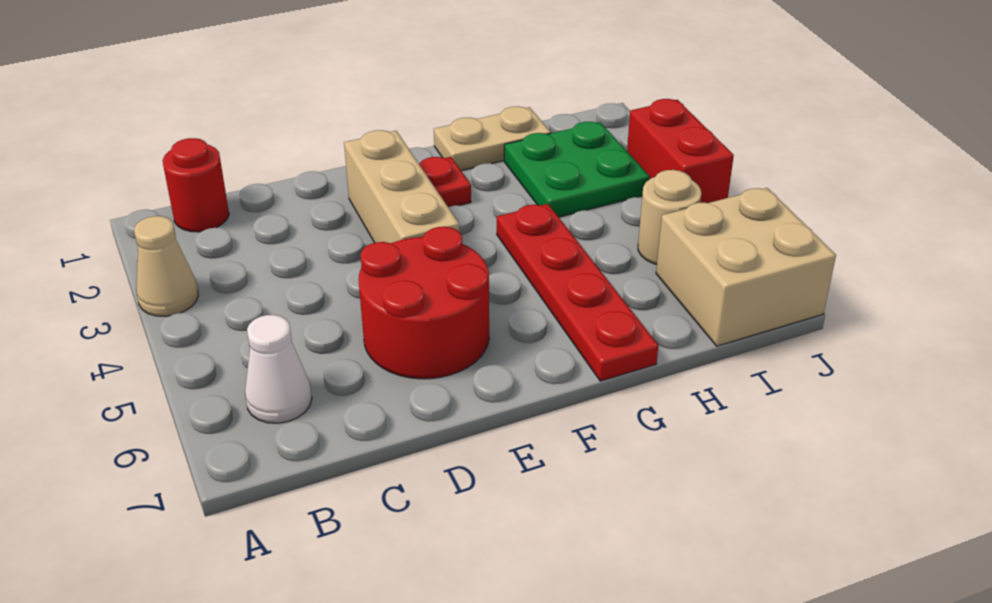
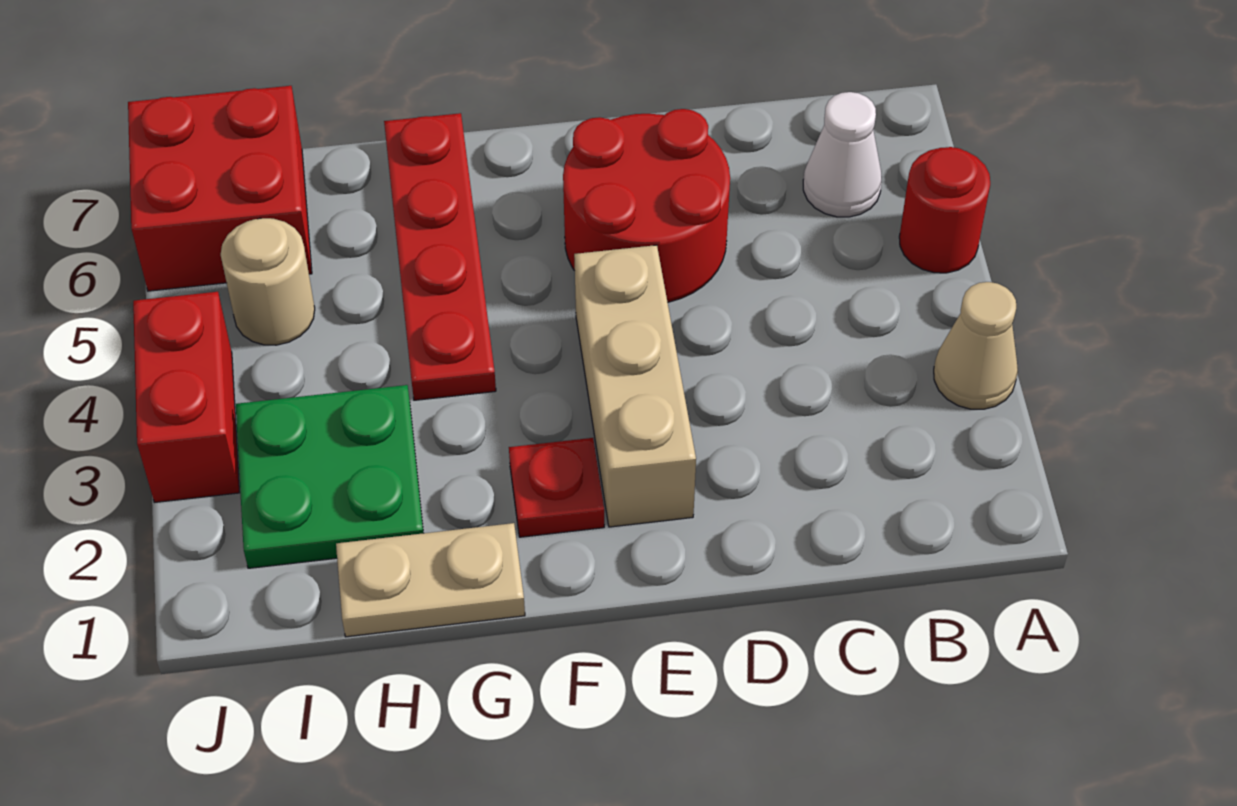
red round brick B1 level 1 -> red round brick A5 level 1
tan brick I6:J7 level 1 -> red brick I6:J7 level 1

